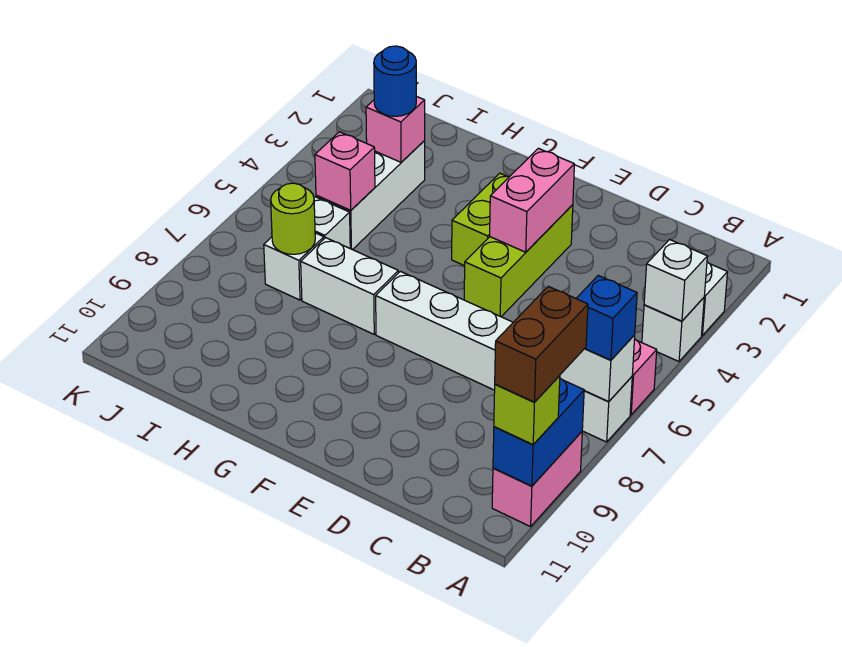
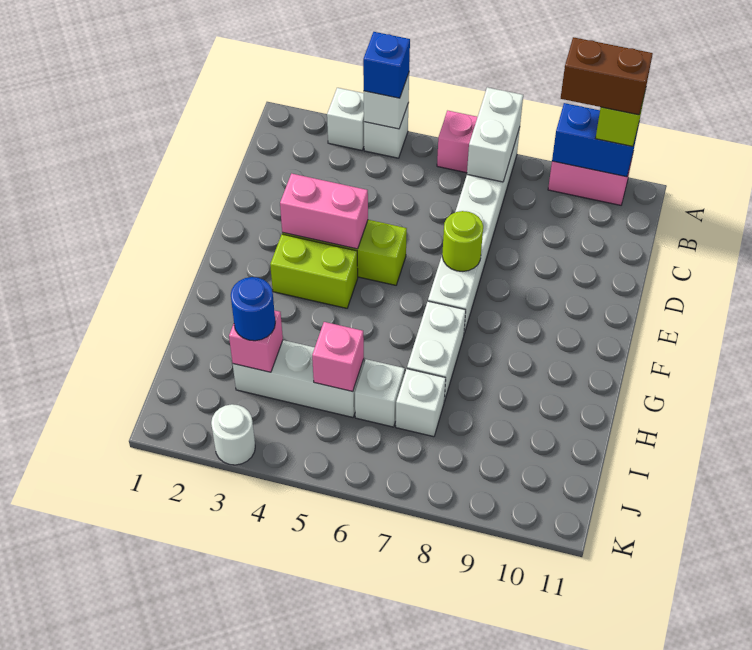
blue brick A7 level 3 -> blue brick A4 level 3
lime round brick I7 level 2 -> lime round brick E7 level 2
none -> white round brick K3 level 1

